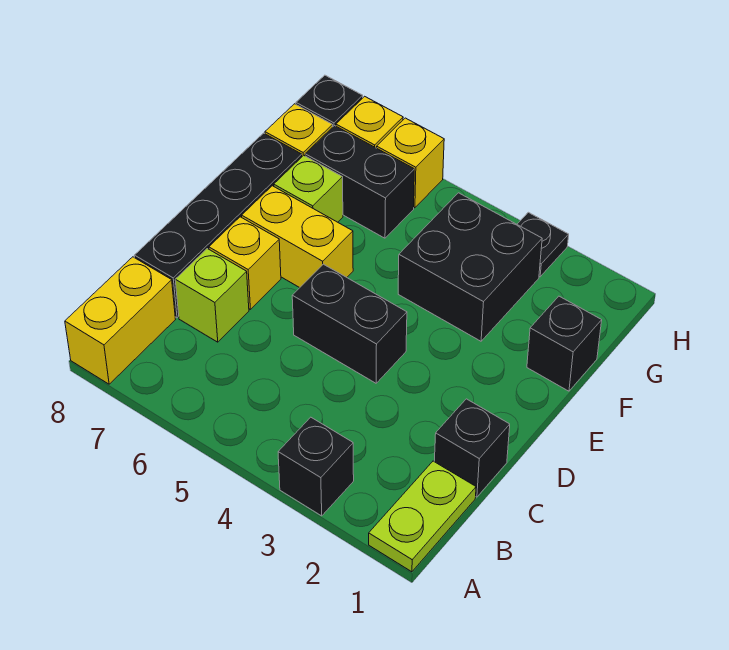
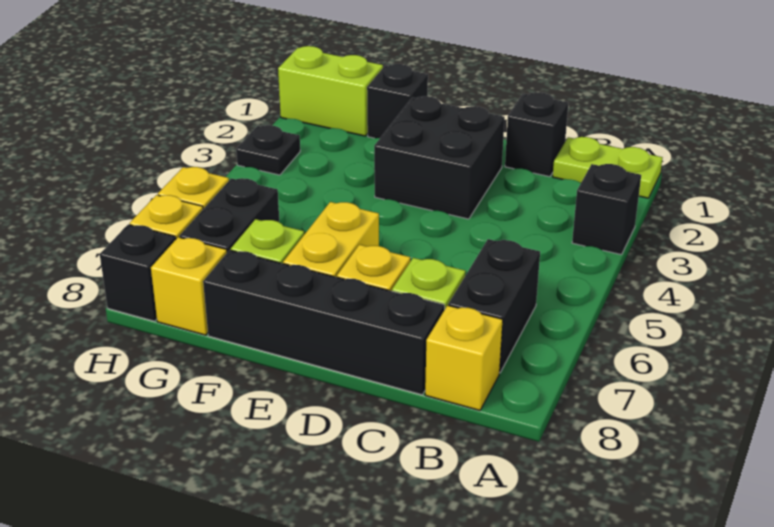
yellow brick A8:B8 level 1 -> yellow brick B8 level 1
black brick D4:D5 level 1 -> black brick B6:B7 level 1
black brick F3:G4 level 1 -> black brick D2:E3 level 1
none -> lime brick G1:H1 level 1

